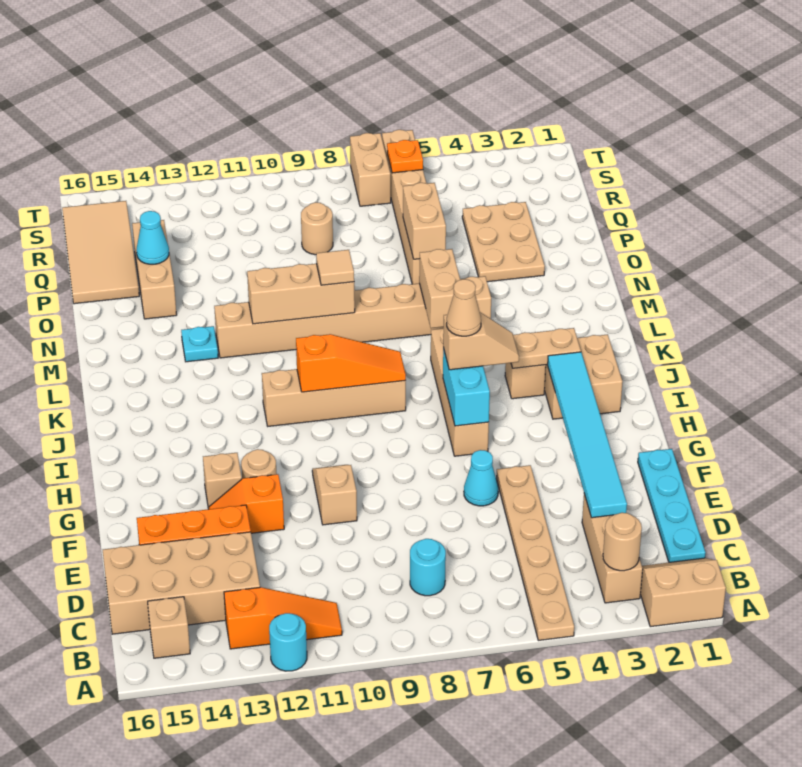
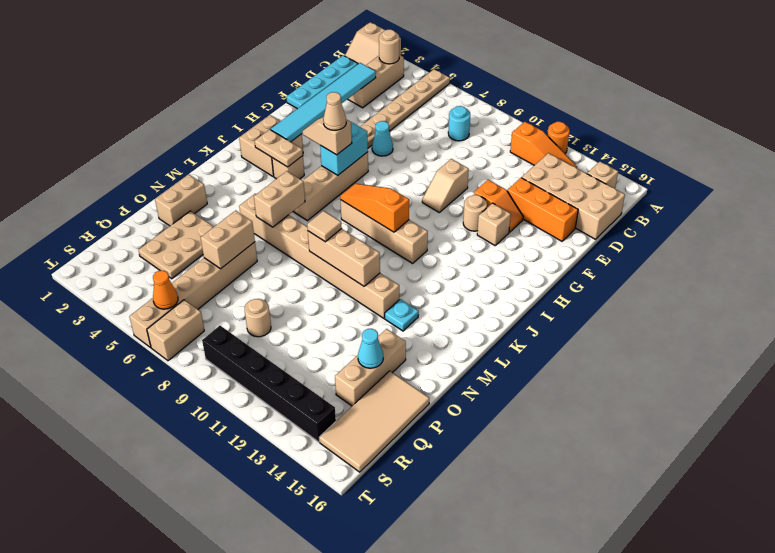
cyan round brick A12 level 1 -> orange round brick A12 level 1
orange slope B11:B13 level 1 top 13 -> orange slope B11:B13 level 1 top 11
none -> tan brick N2:O2 level 1
orange plate S6 level 2 -> orange cone S6 level 2
none -> black brick S9:S14 level 1

